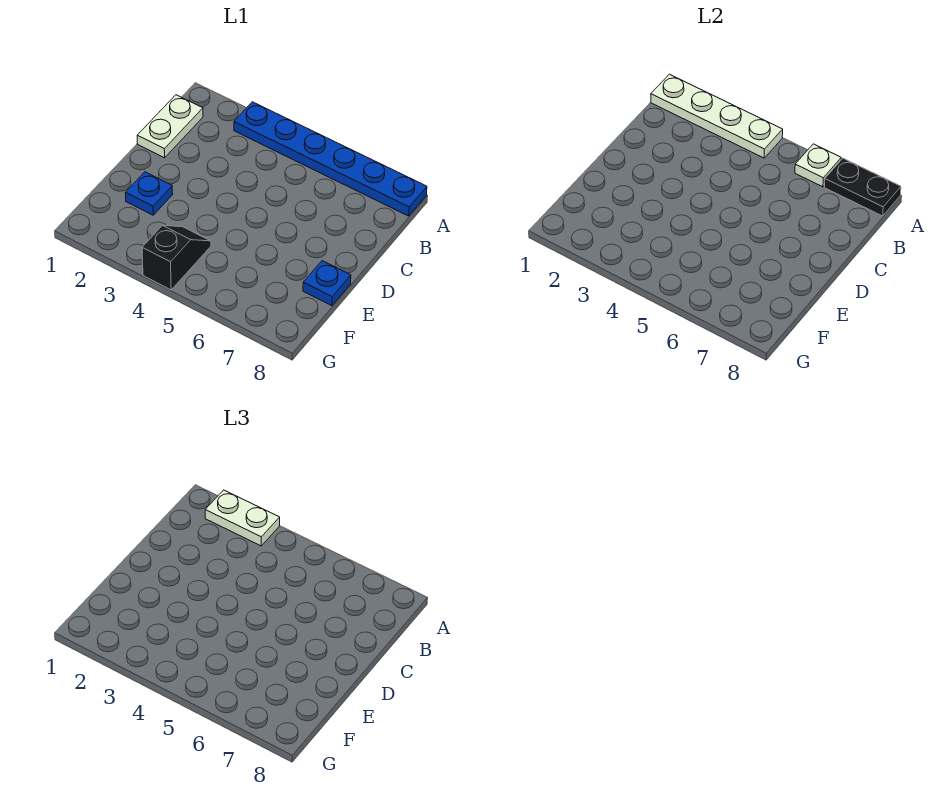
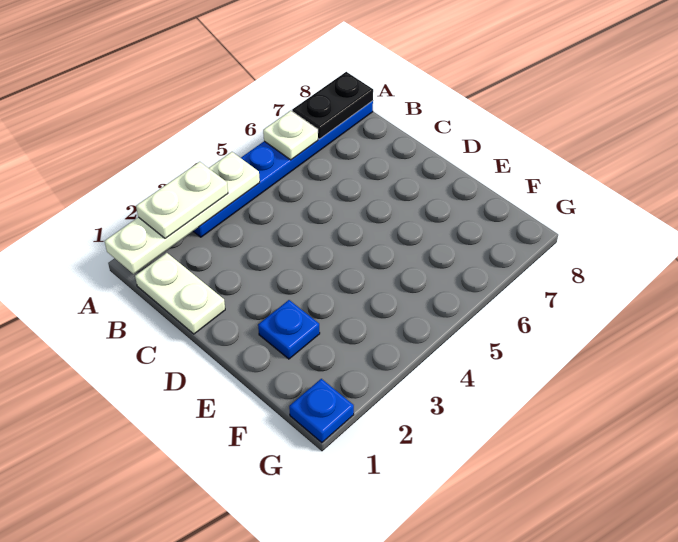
blue plate E8 level 1 -> blue plate G1 level 1
black slope F4:G4 level 1 top G -> none

